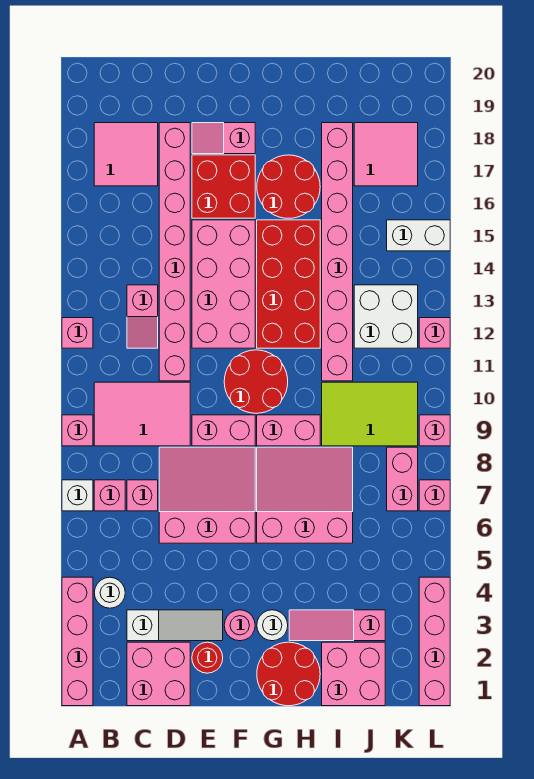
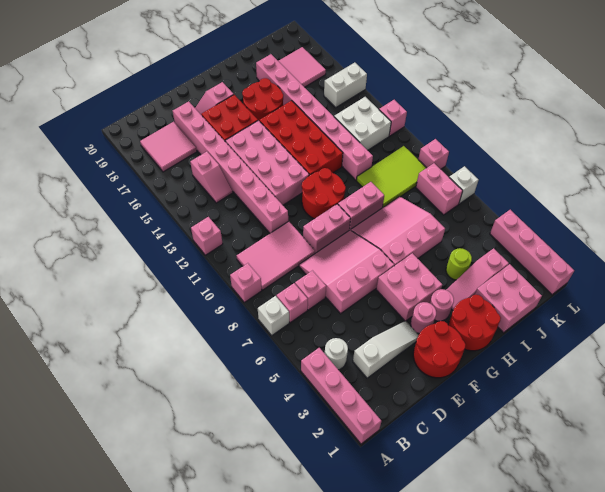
pink brick C1:D2 level 1 -> pink brick F4:G5 level 1
pink slope C12:C13 level 1 top 13 -> pink slope C14:C15 level 1 top 15
red round brick E2 level 1 -> red round brick E1:F2 level 1
white round brick G3 level 1 -> pink round brick G3 level 1
none -> lime round brick I4 level 1
pink brick L7 level 1 -> white brick L7 level 1

